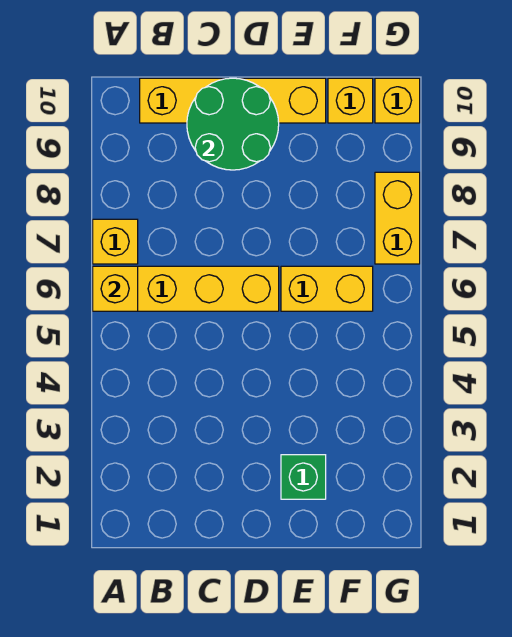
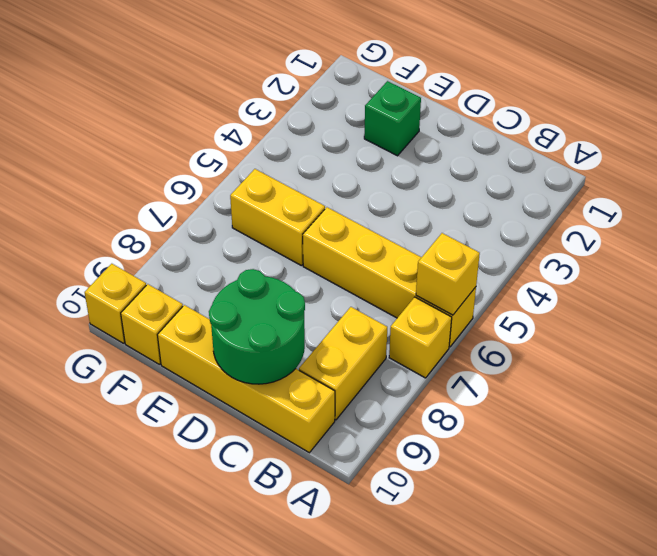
yellow brick G7:G8 level 1 -> yellow brick B8:B9 level 1

